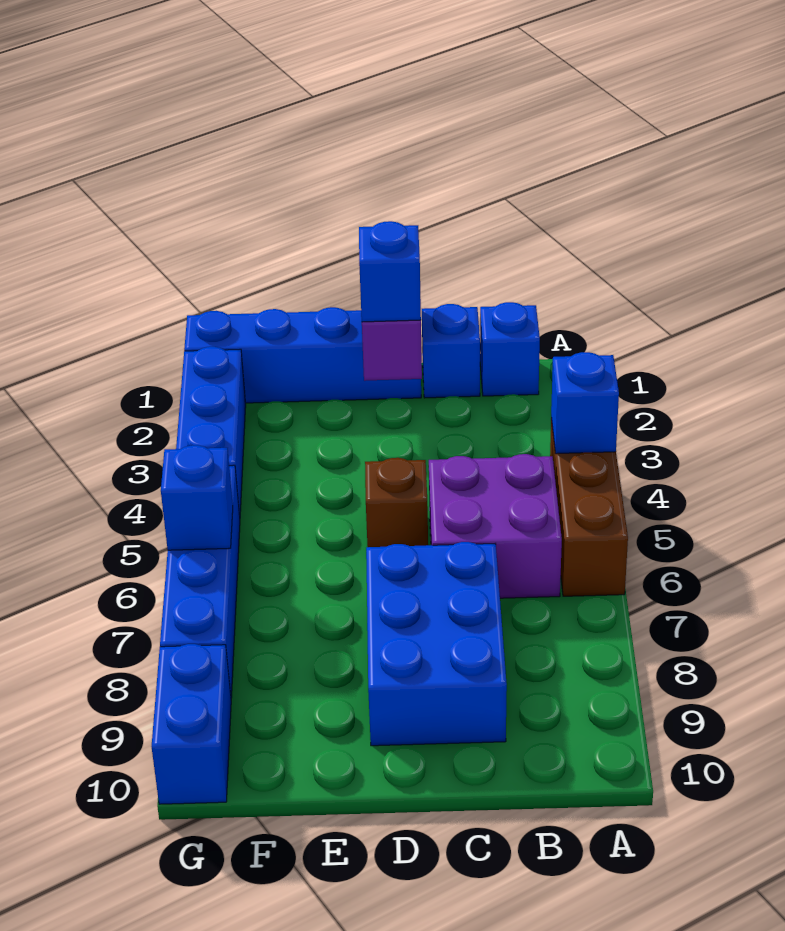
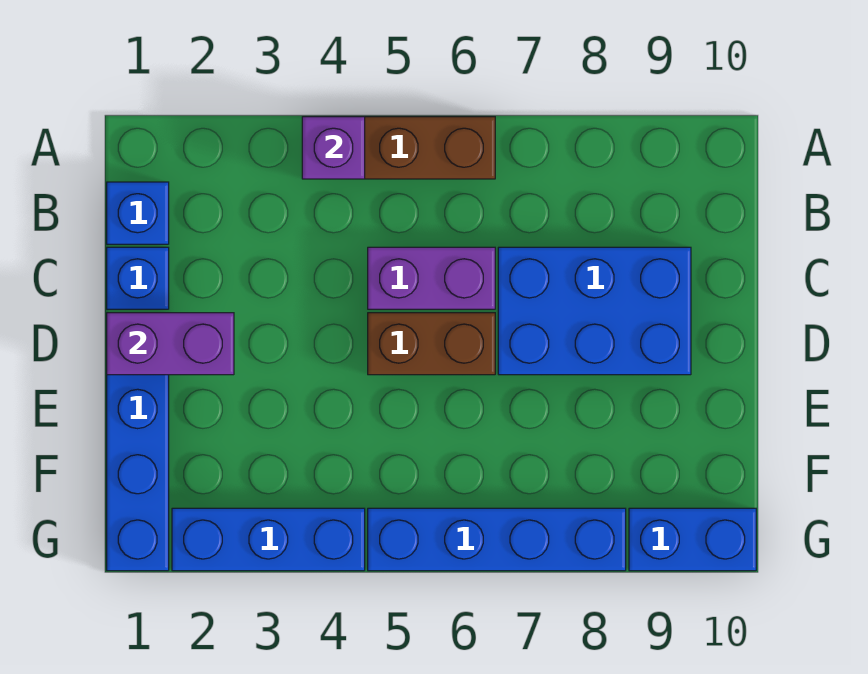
blue brick A4 level 2 -> purple brick A4 level 2
purple brick B5:C6 level 1 -> purple brick C5:C6 level 1
blue brick D2 level 3 -> none
brown brick D5 level 1 -> brown brick D5:D6 level 1
blue brick G6 level 2 -> none

